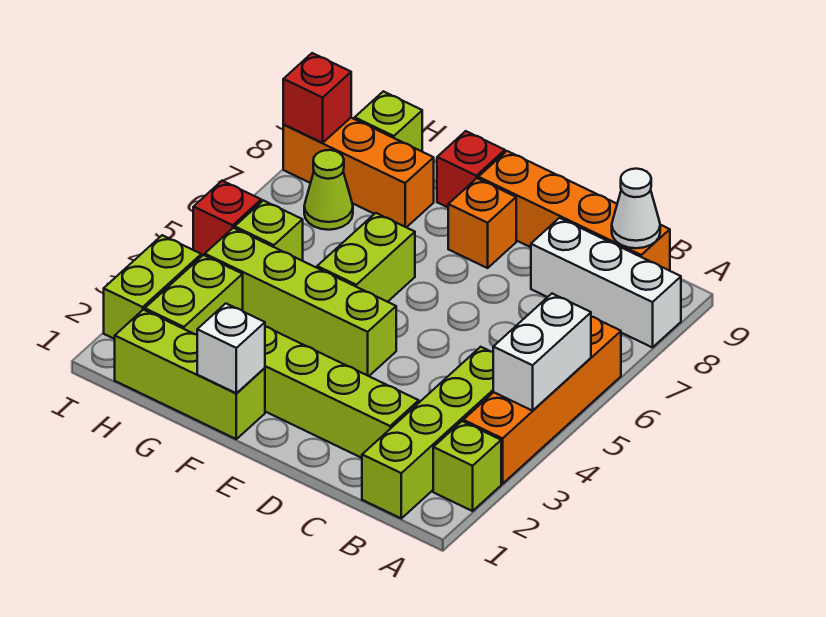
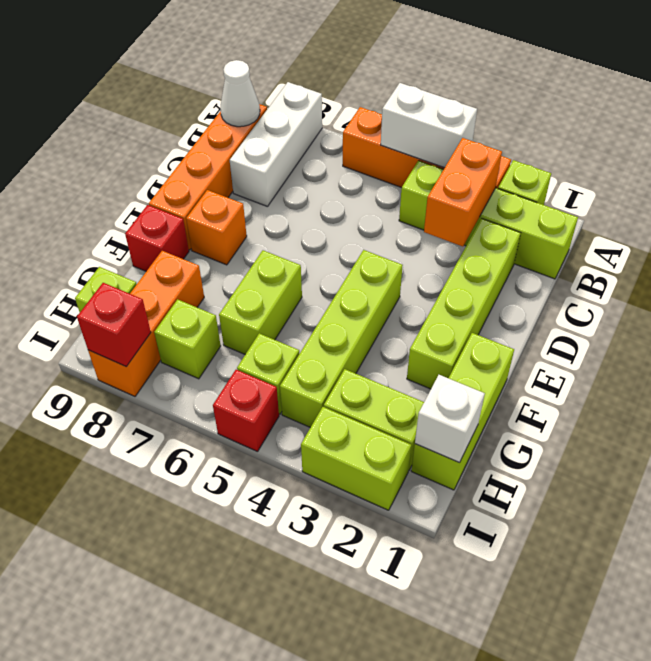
none -> orange brick B3:C3 level 2
white brick F1 level 2 -> white brick H1 level 2
lime brick F5:F6 level 1 -> lime brick F6:G6 level 1
lime cone H7 level 1 -> lime brick H7 level 1

